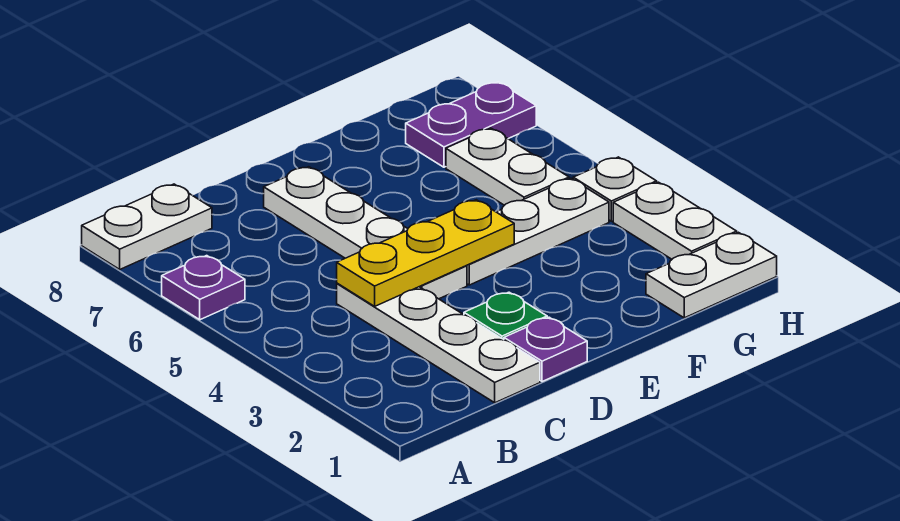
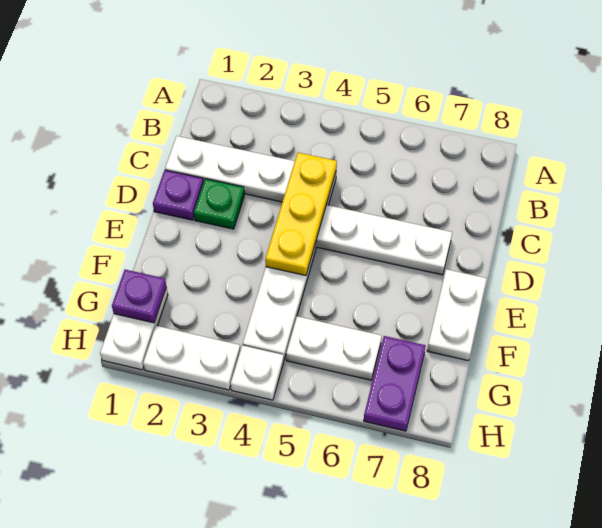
purple plate A6 level 1 -> purple plate G1 level 2
white plate A8:B8 level 1 -> white plate E8:F8 level 1

